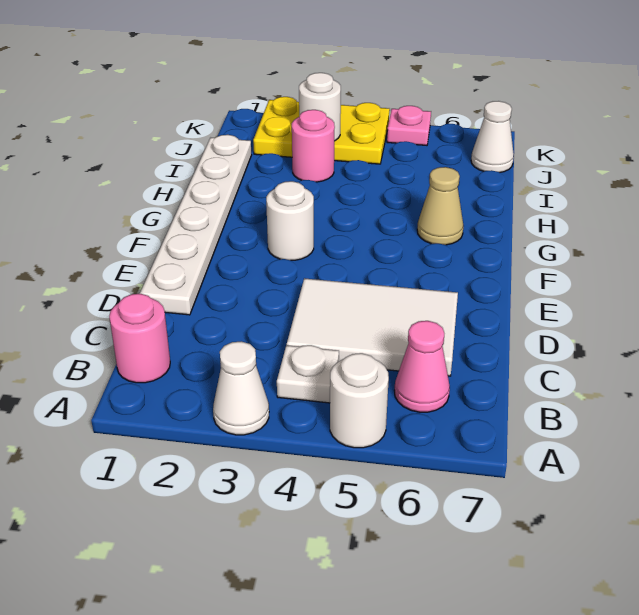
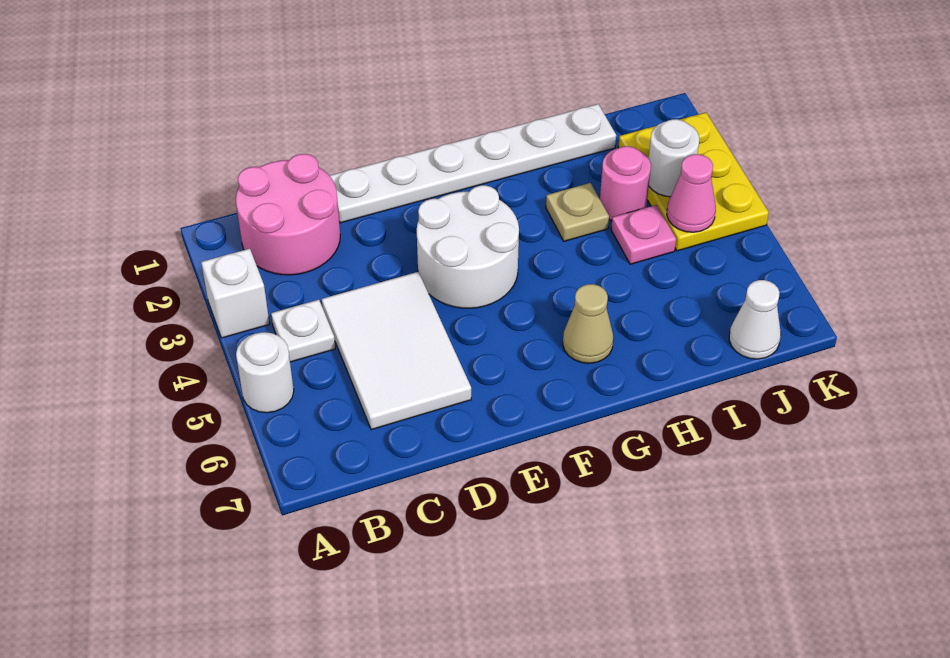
white cone A3 level 1 -> white brick A3 level 1
pink round brick B1 level 1 -> pink round brick B1:C2 level 1
pink cone B6 level 1 -> pink cone J4 level 2
white round brick F3 level 1 -> white round brick E3:F4 level 1
none -> tan plate H3 level 1
pink plate K5 level 1 -> pink plate I4 level 1

